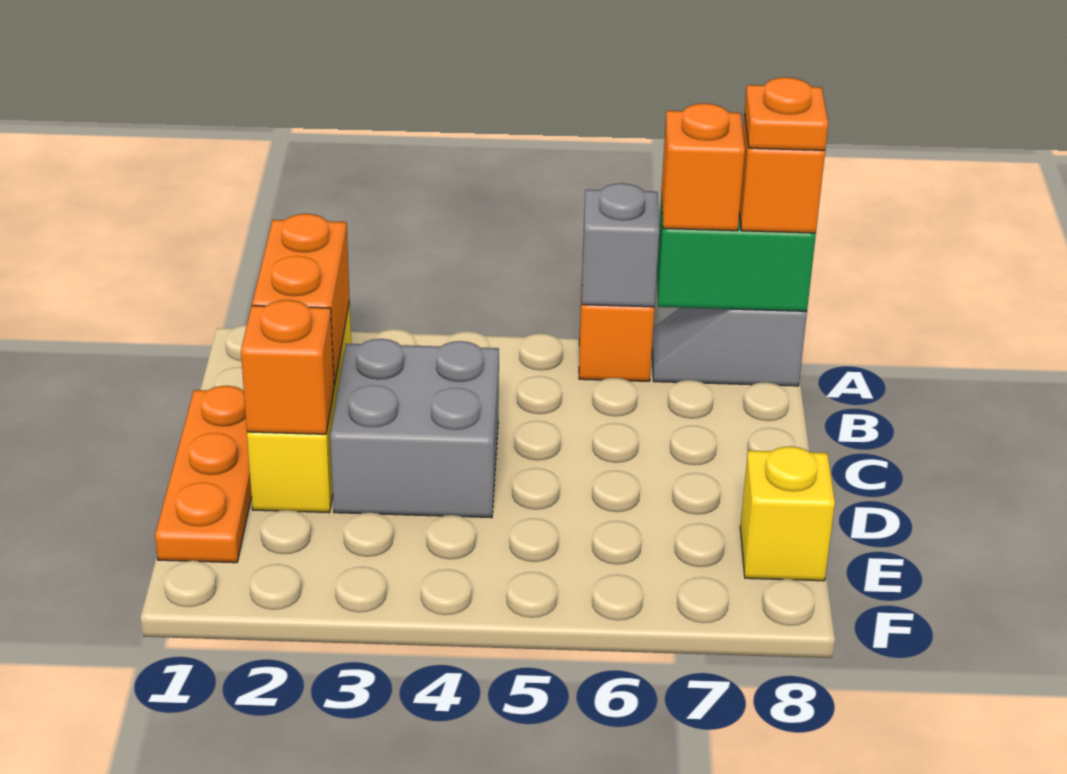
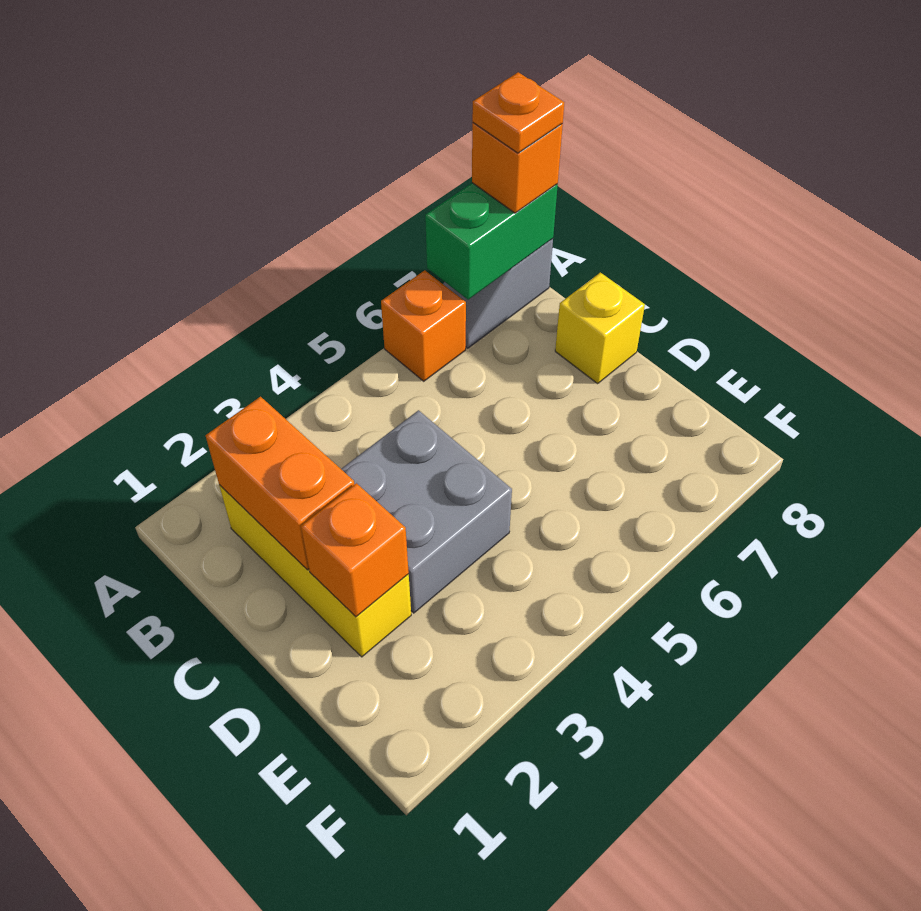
grey brick A6 level 2 -> none
orange brick A7 level 3 -> none
orange plate C1:E1 level 1 -> none
yellow brick E8 level 1 -> yellow brick C8 level 1

